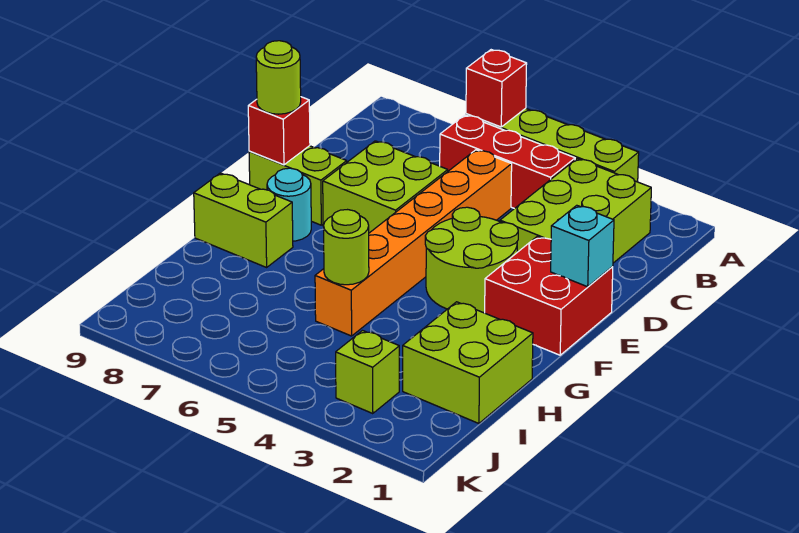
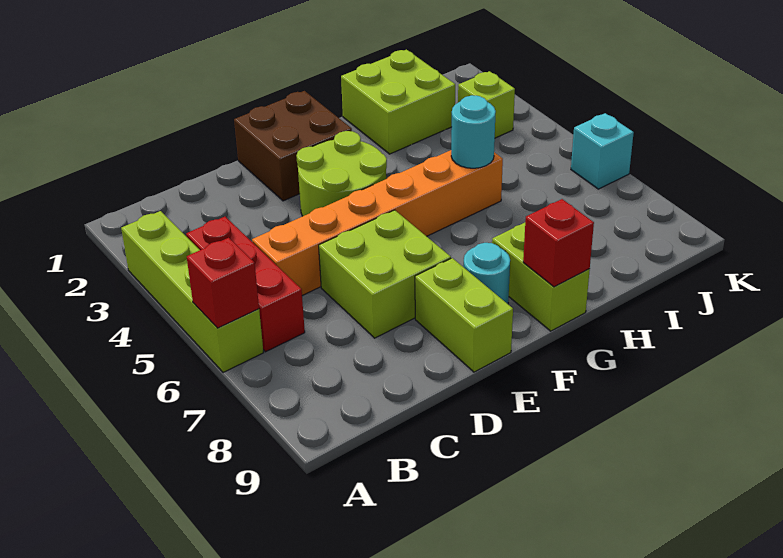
lime brick B2:D3 level 1 -> none
red brick E1:F2 level 1 -> brown brick E1:F2 level 1
cyan brick E1 level 2 -> cyan brick K6 level 1
red brick E9 level 2 -> red brick G9 level 2
lime round brick E9 level 3 -> none
lime round brick H5 level 2 -> cyan round brick H5 level 2

